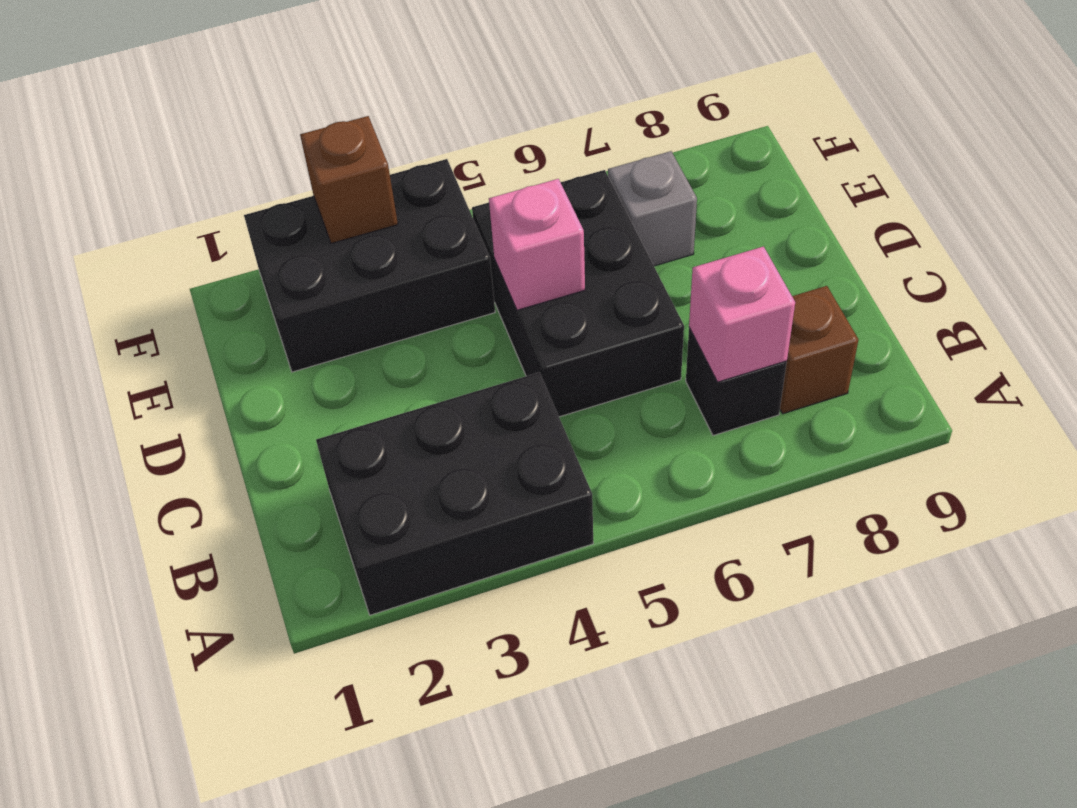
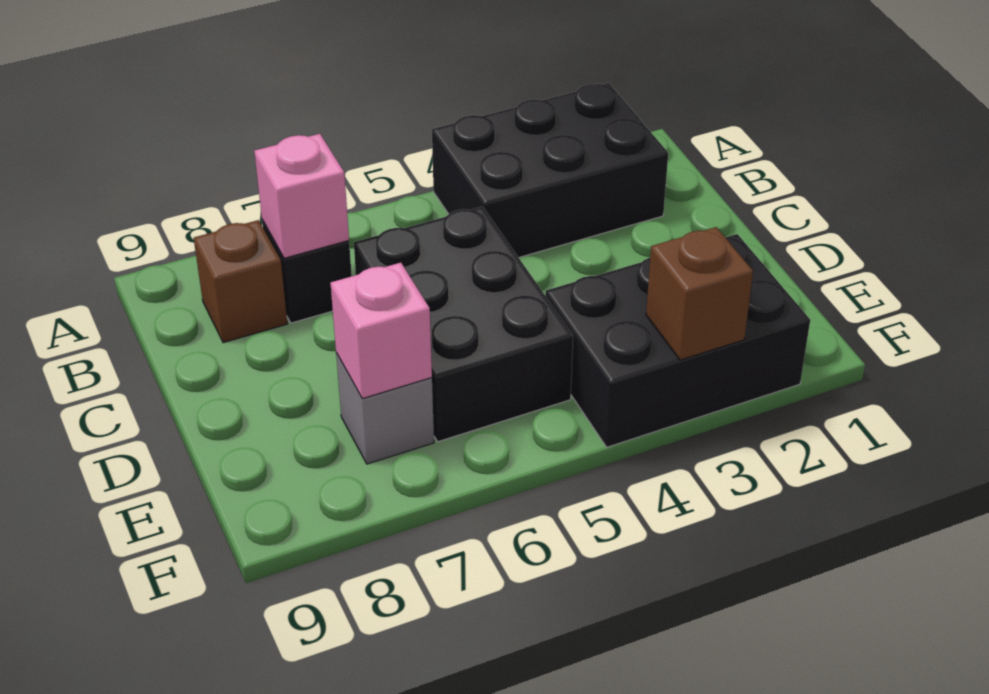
pink brick D5 level 2 -> pink brick E7 level 2

